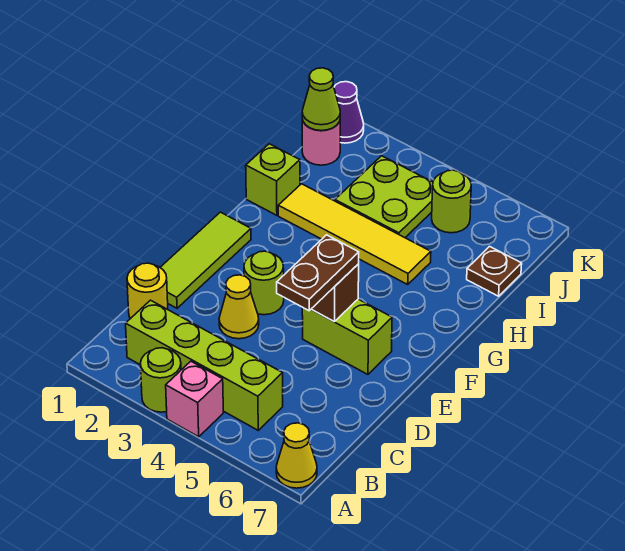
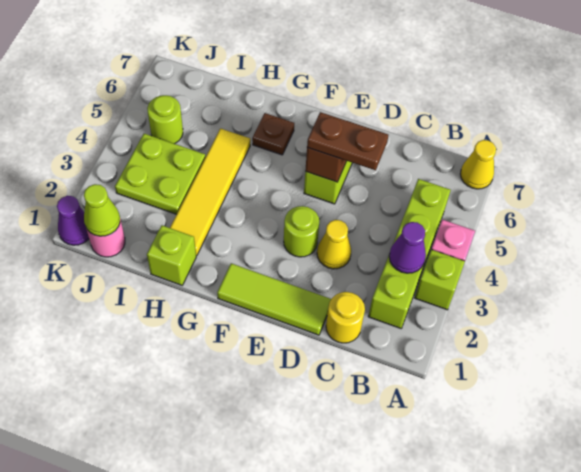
lime round brick A3 level 1 -> lime brick A3 level 1
none -> purple cone B3 level 2
brown plate I7 level 1 -> brown plate G6 level 1

